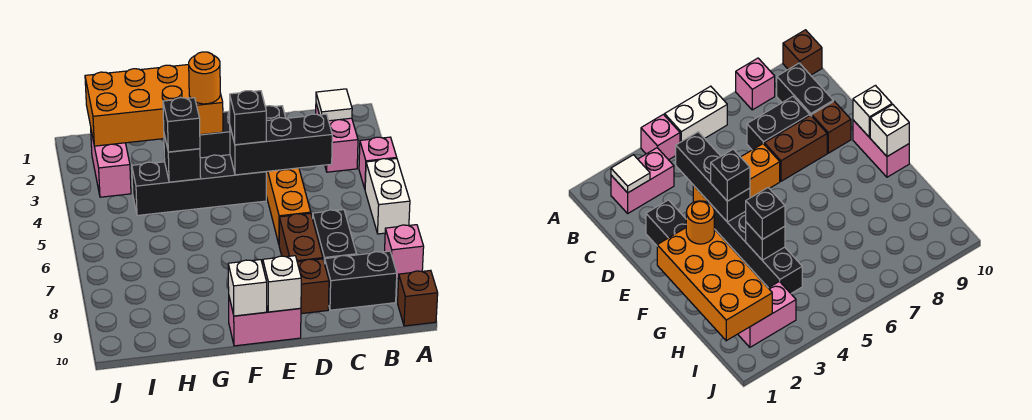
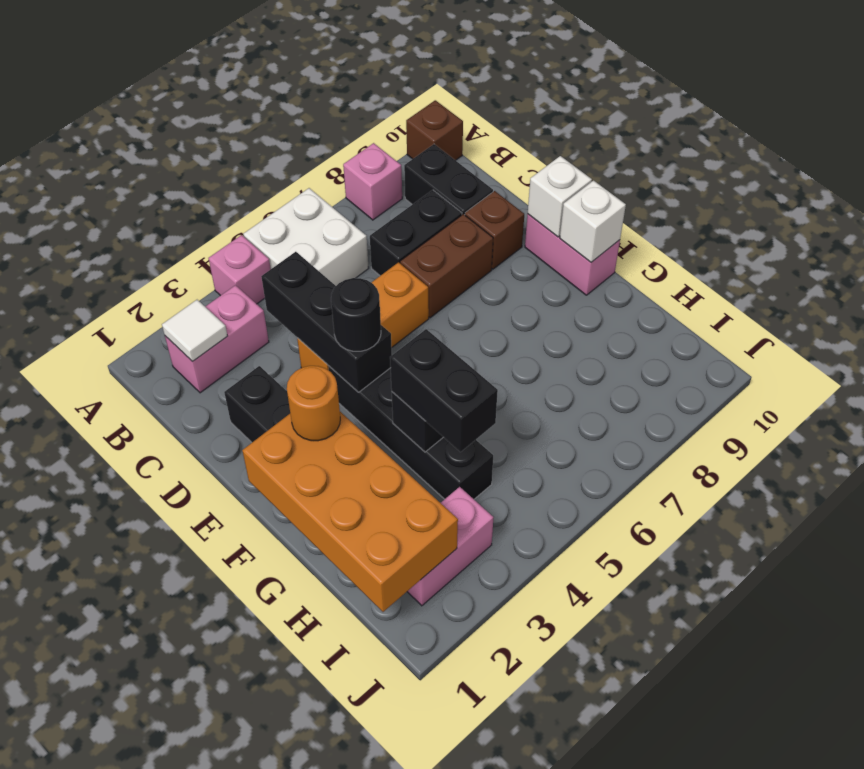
white brick A5:A6 level 1 -> white brick A5:B6 level 1
black brick E4 level 3 -> black round brick E4 level 3
black brick G4 level 3 -> black brick G4:H4 level 3

